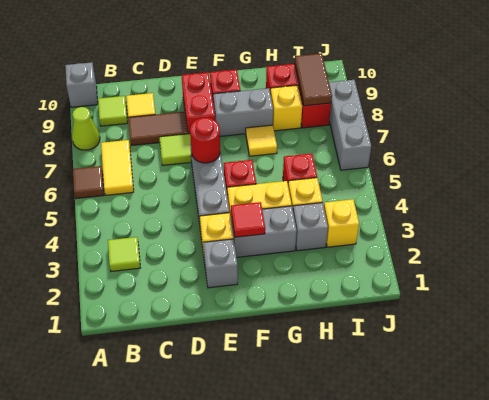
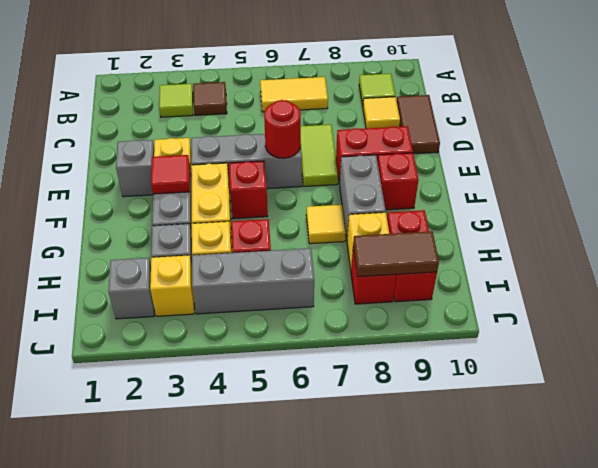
brown tile A6 level 1 -> brown tile B4 level 1
lime cone A8 level 1 -> none
grey brick A10 level 1 -> grey brick I2 level 1
brown tile C8:D8 level 1 -> brown tile C10:D10 level 1
grey brick J6:J8 level 1 -> grey brick I4:I6 level 1

